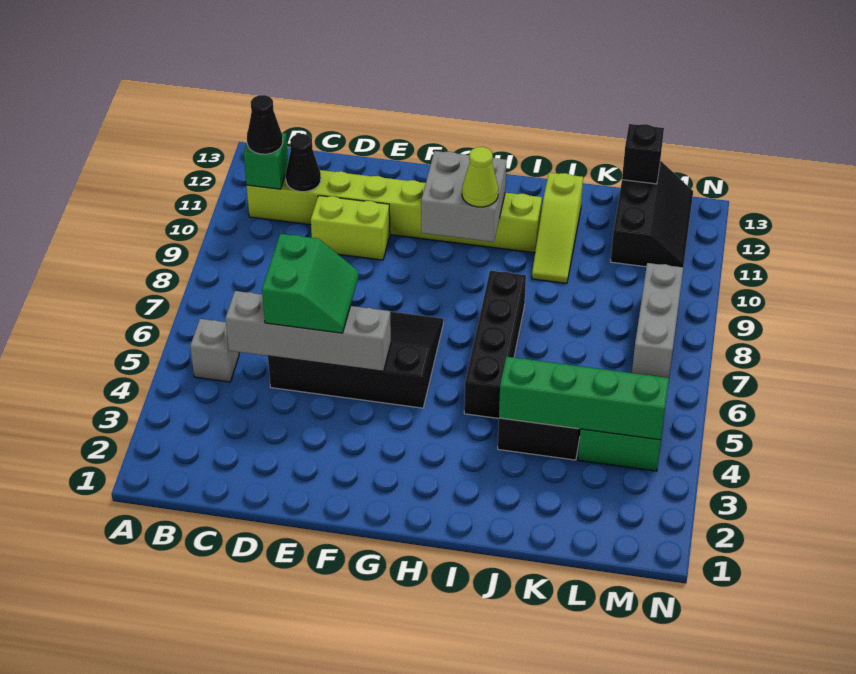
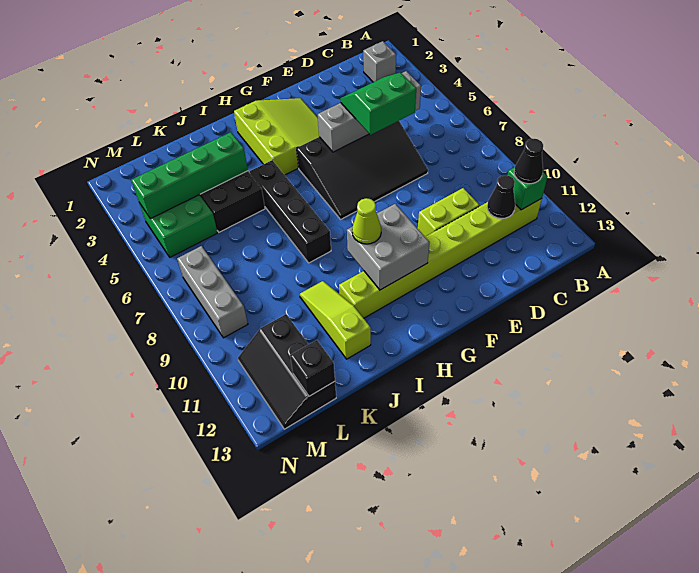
grey brick B5 level 1 -> grey brick B2 level 1
green slope D5:E6 level 3 top D -> green slope D5:E6 level 3 top 6
none -> lime slope F2:H4 level 1 top H

